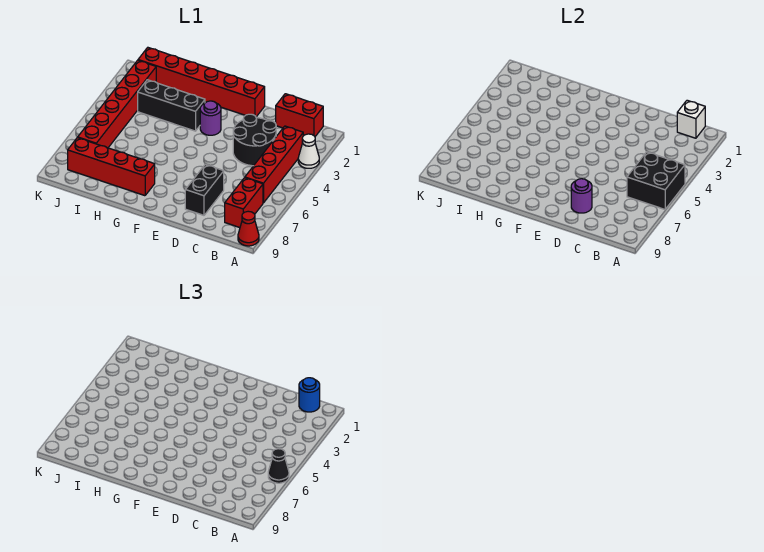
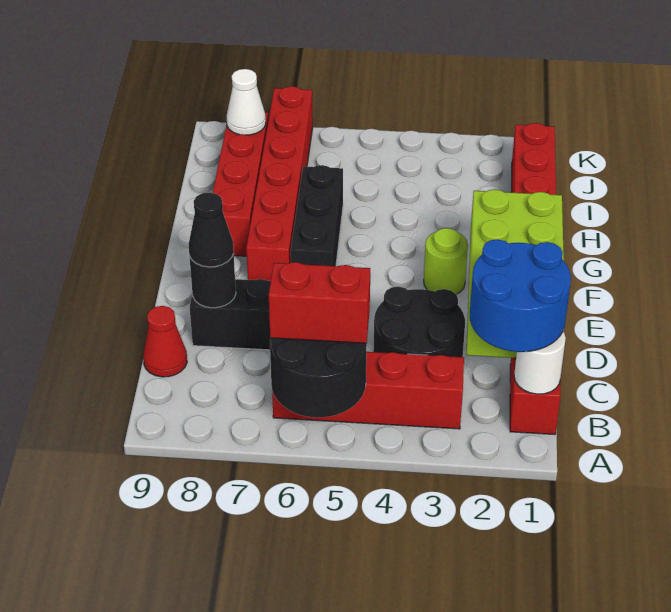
white cone A3 level 1 -> white cone J8 level 2
black brick A5:B6 level 2 -> black round brick A5:B6 level 2
black cone A6 level 3 -> black cone D8 level 3
red cone A9 level 1 -> red cone C9 level 1
white brick B1 level 2 -> white round brick B1 level 2
blue round brick B1 level 3 -> blue round brick B1:C2 level 3
red brick B7:B8 level 1 -> red brick B5:B6 level 3
none -> lime brick C1:F2 level 2
purple round brick D8 level 2 -> black round brick D8 level 2
purple round brick F3 level 1 -> lime round brick F3 level 1
black brick G3:I3 level 1 -> black brick F6:H6 level 1
red brick J2:J7 level 1 -> red brick F7:K7 level 1

